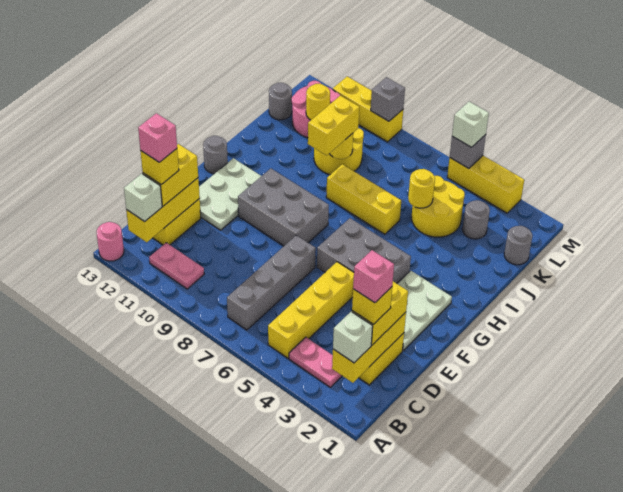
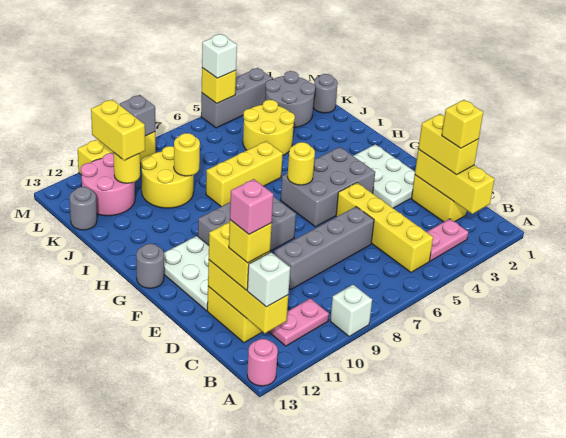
white brick B2 level 3 -> white brick A9 level 1
grey brick B7:E7 level 1 -> grey brick D6:D9 level 1
pink brick C2 level 5 -> none
yellow brick I9:J9 level 3 -> yellow brick K11:L11 level 3
yellow round brick J5 level 2 -> yellow round brick G6 level 2
grey round brick K3 level 1 -> grey round brick K2:L3 level 1
yellow brick M3:M5 level 1 -> grey brick M3:M5 level 1
grey brick M5 level 2 -> yellow brick M5 level 2

